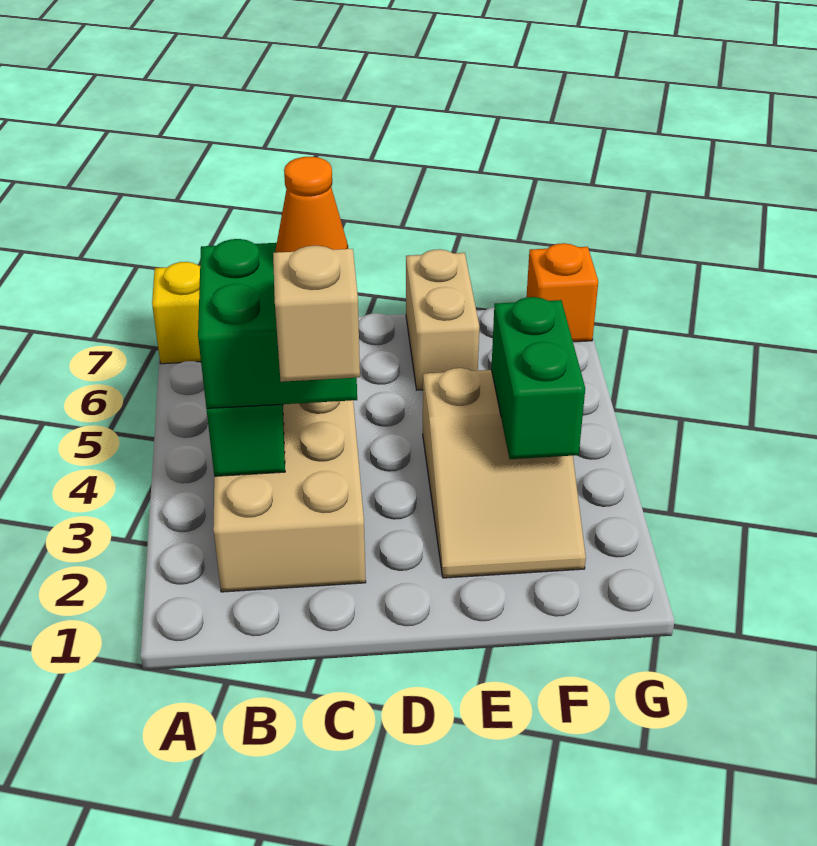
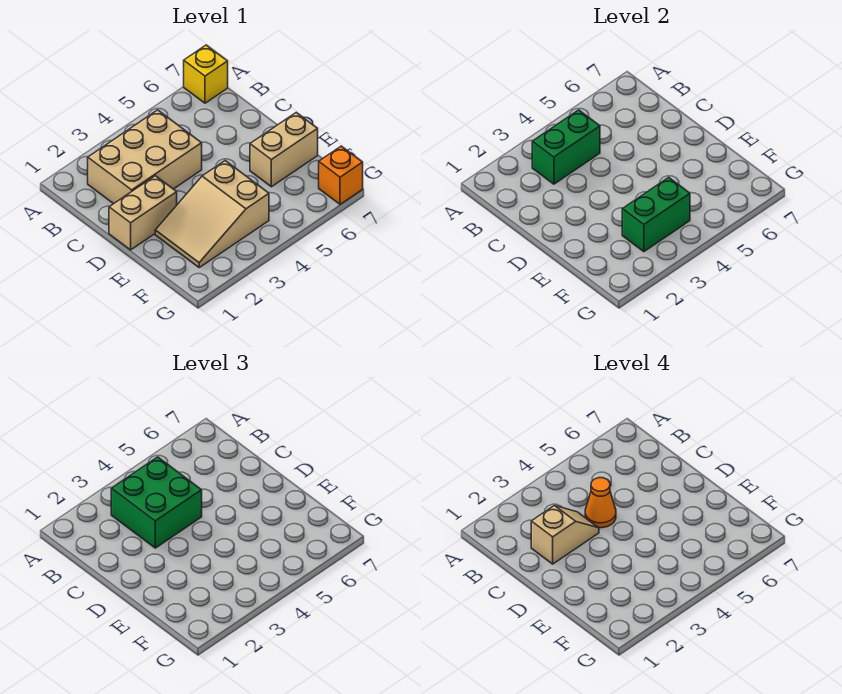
none -> tan brick D1:D2 level 1

